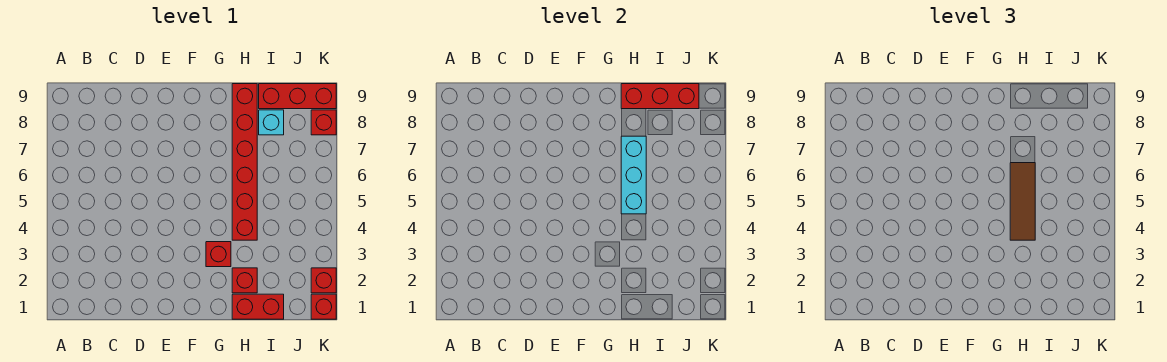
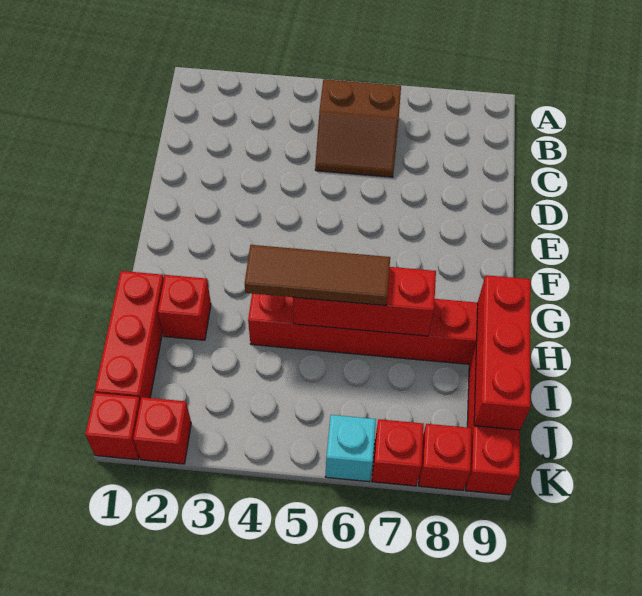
none -> brown slope B5:C6 level 1 top B
red brick G3 level 1 -> red brick K7 level 1
red brick H1:I1 level 1 -> red brick H1:J1 level 1
cyan brick H5:H7 level 2 -> red brick H5:H7 level 2
cyan brick I8 level 1 -> cyan brick K6 level 1

